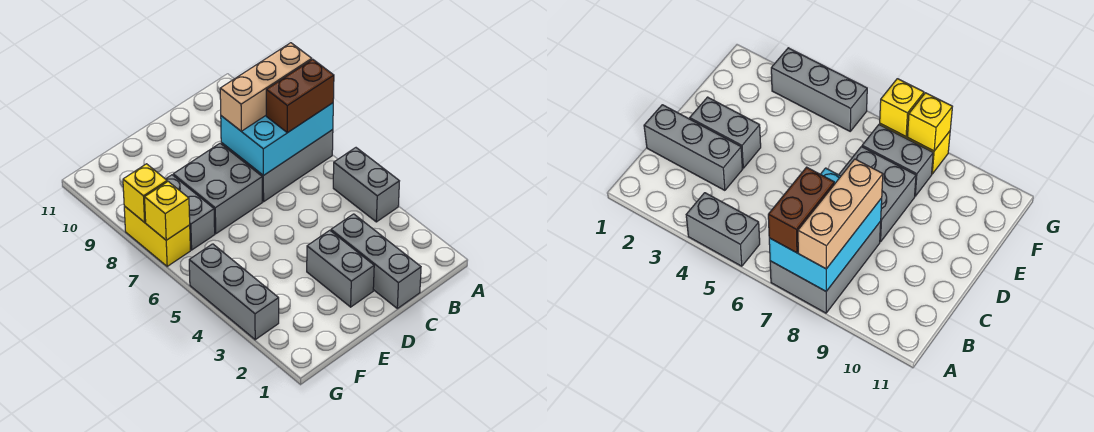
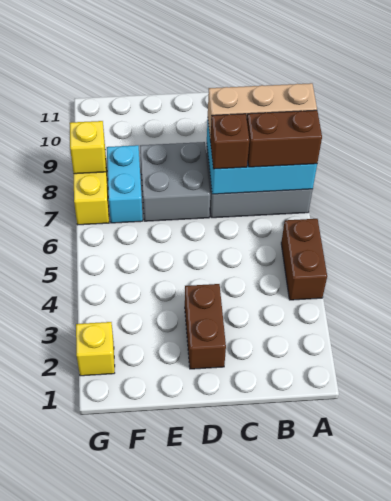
grey brick A4:A5 level 1 -> brown brick A4:A5 level 1
grey brick C1:C3 level 1 -> none
none -> brown brick C7 level 3
grey brick D2:D3 level 1 -> brown brick D2:D3 level 1
grey brick F7:F8 level 1 -> cyan brick F7:F8 level 1
grey brick G3:G5 level 1 -> none
yellow brick G7 level 2 -> yellow brick G2 level 1

